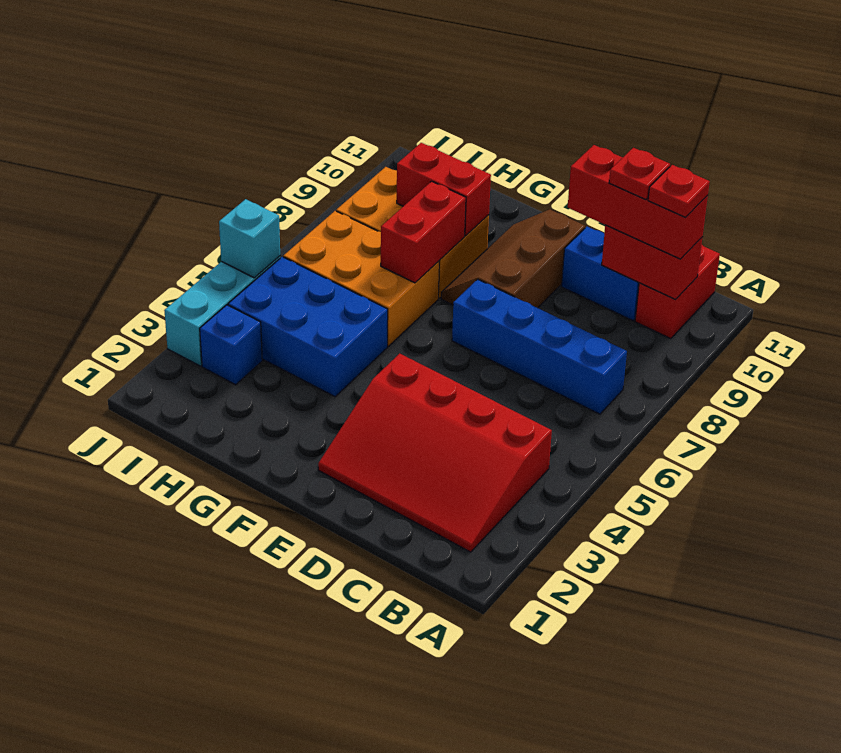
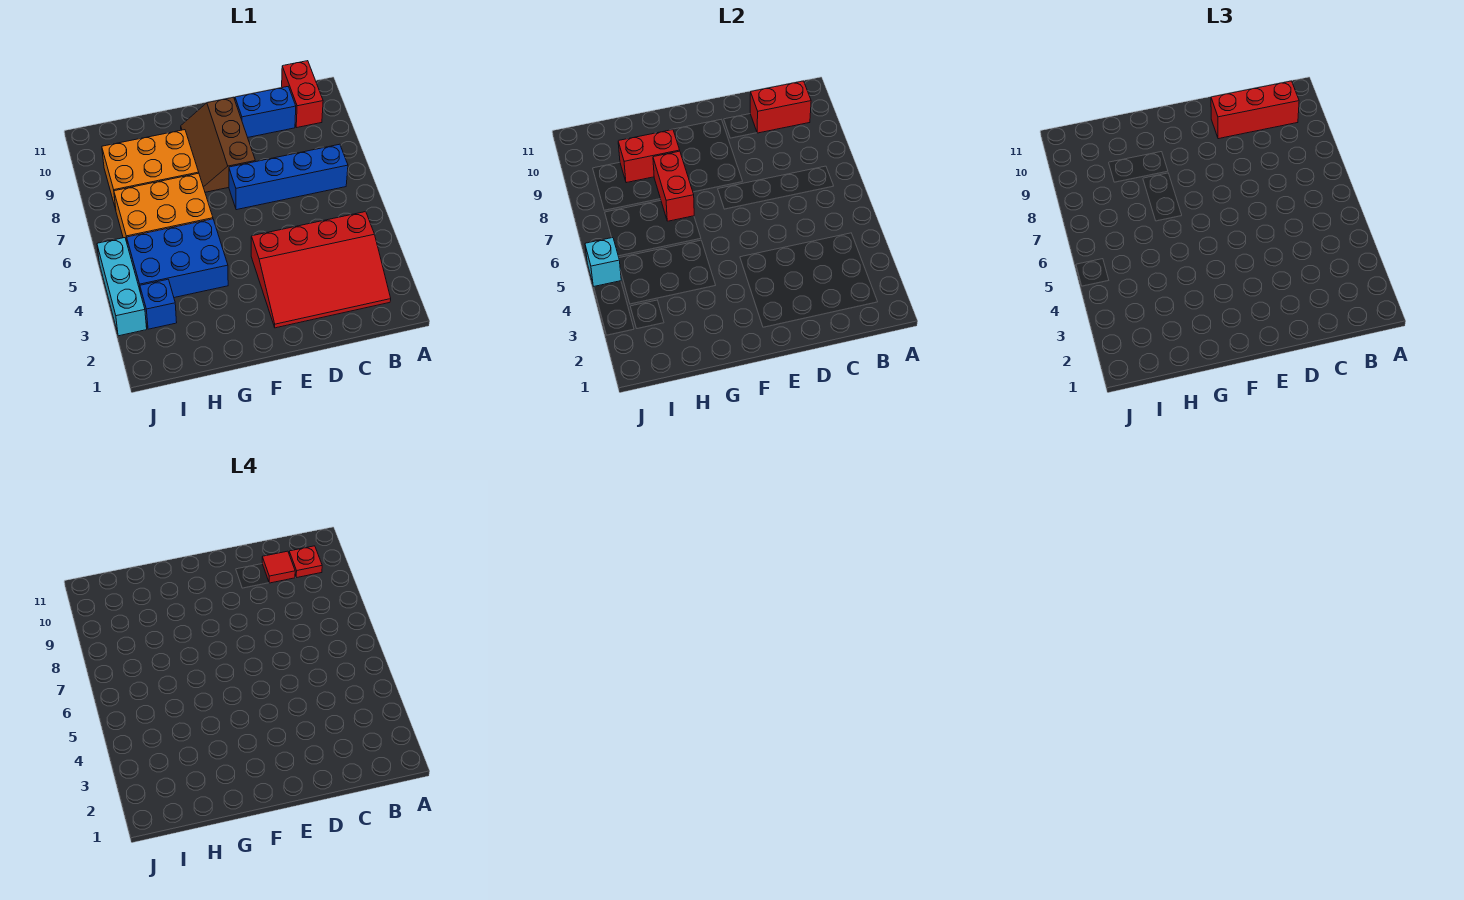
red plate C10 level 4 -> red tile C10 level 4

